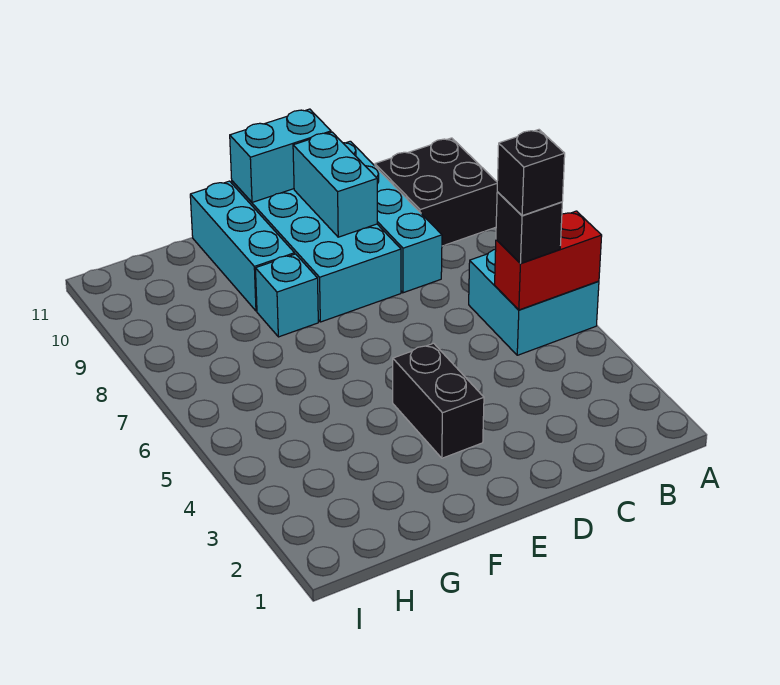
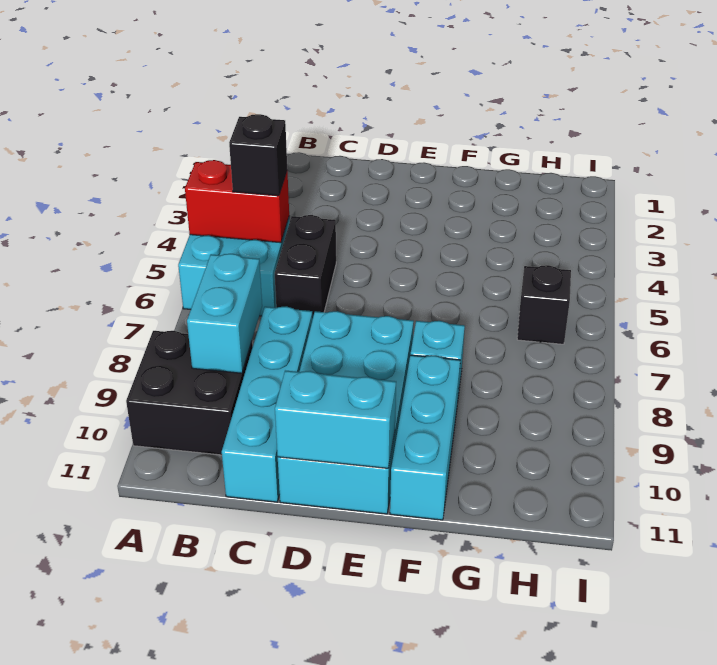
black brick B5 level 4 -> black brick H6 level 1
cyan brick D9:D10 level 2 -> cyan brick B8:B9 level 2
black brick E3:E4 level 1 -> black brick C5:C6 level 1

